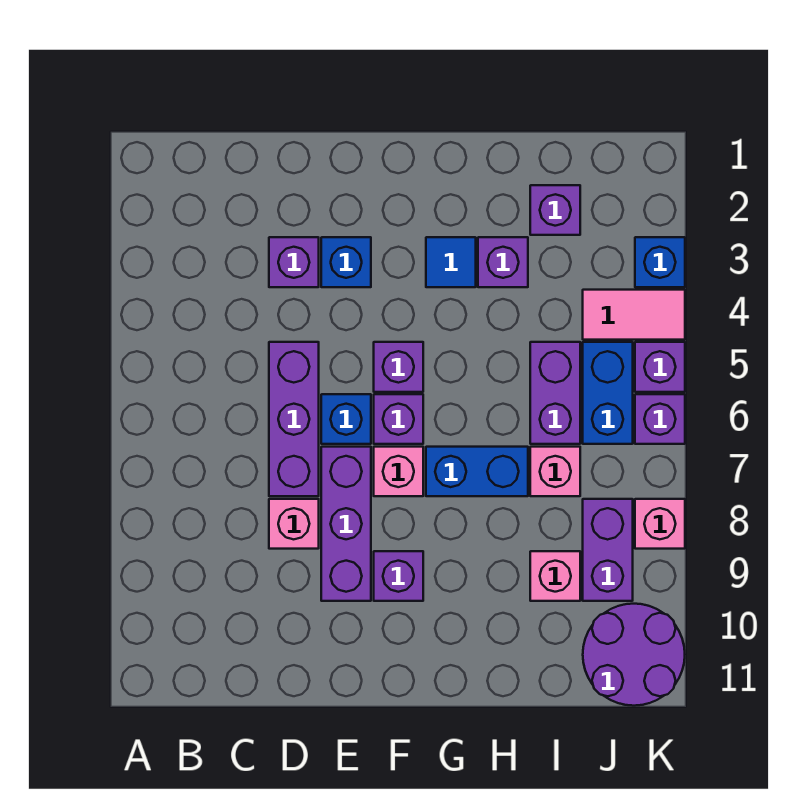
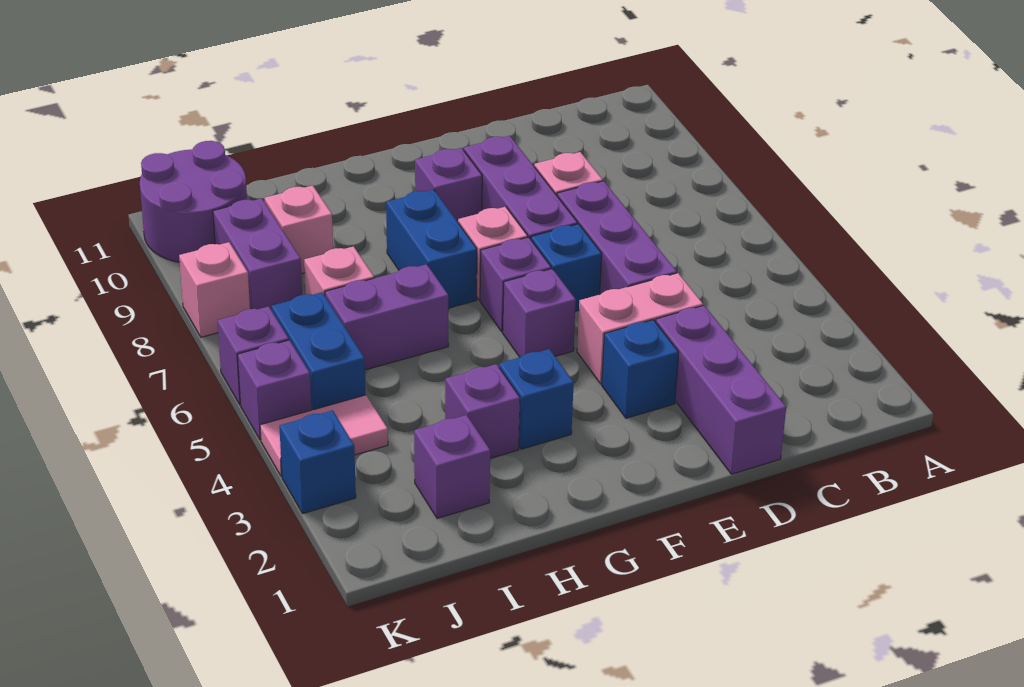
purple brick D3 level 1 -> purple brick D1:D3 level 1
none -> pink brick D4:E4 level 1
blue tile G3 level 1 -> blue brick G3 level 1
blue brick G7:H7 level 1 -> blue brick G7:G8 level 1
purple brick I5:I6 level 1 -> purple brick H6:I6 level 1

